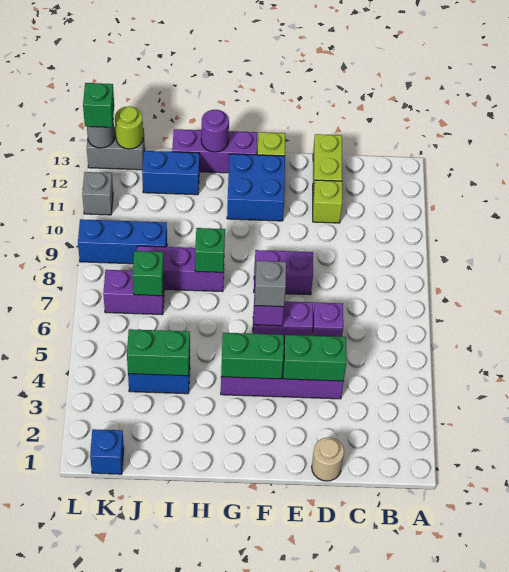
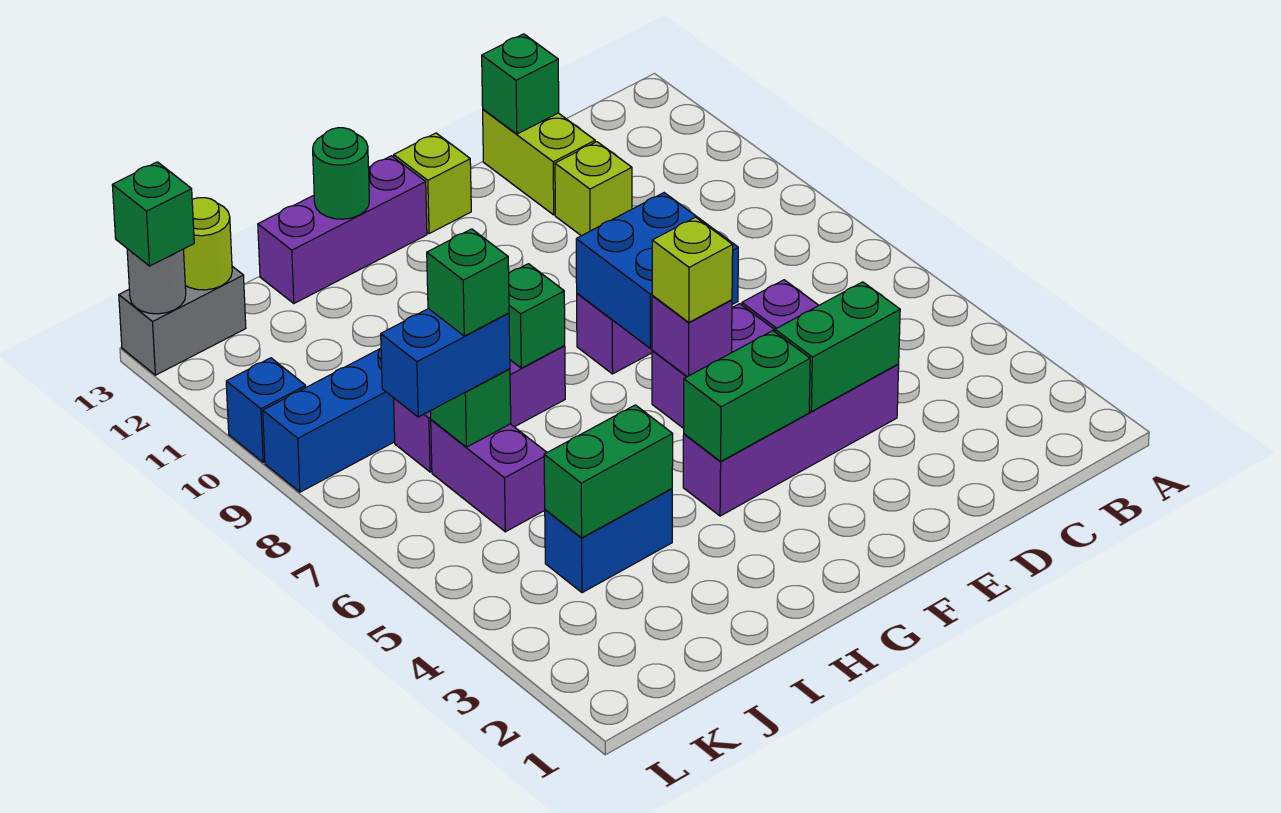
tan round brick D1 level 1 -> none
none -> green brick D13 level 2
grey brick F6 level 3 -> lime brick F6 level 3
blue brick F11:G12 level 1 -> blue brick E7:F8 level 2
purple round brick H13 level 2 -> green round brick H13 level 2
blue brick I12:J12 level 1 -> blue brick J7:K7 level 3
purple brick J7:K7 level 1 -> purple brick J6:J7 level 1
none -> green brick J7 level 4
blue brick K1 level 1 -> blue brick L10 level 1
grey brick L11 level 1 -> none

